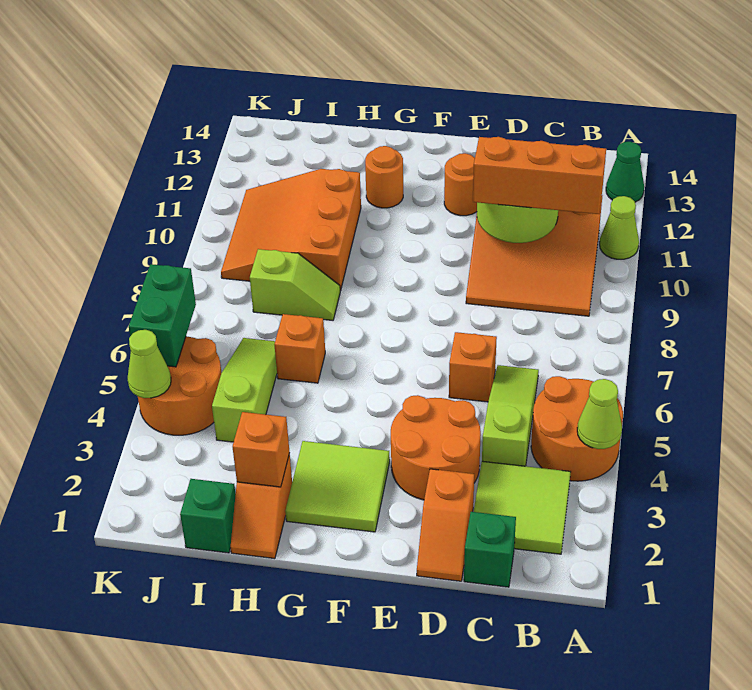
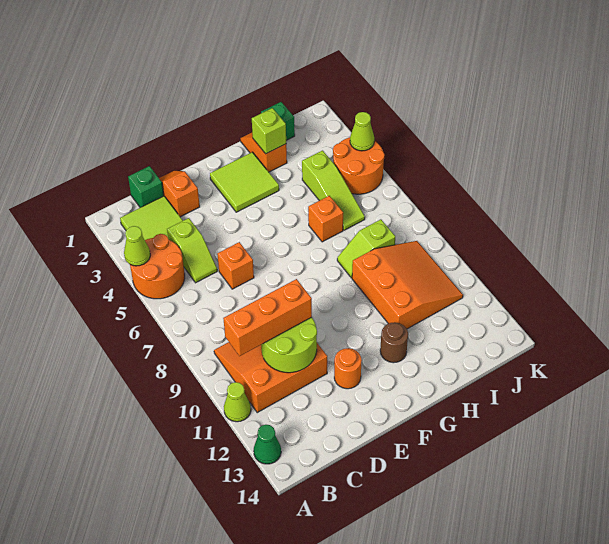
lime slope C4:C6 level 1 top 4 -> lime slope C4:C5 level 1 top 4
orange round brick D3:E4 level 1 -> none
orange round brick G12 level 1 -> brown round brick G12 level 1
orange brick H2 level 2 -> lime brick H2 level 2
green brick K5:K6 level 2 -> none

